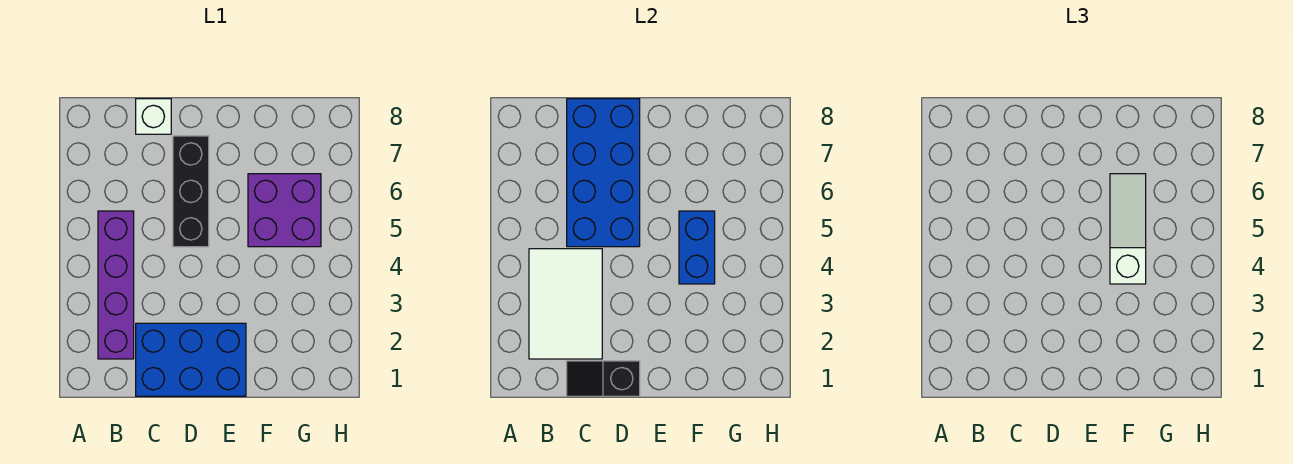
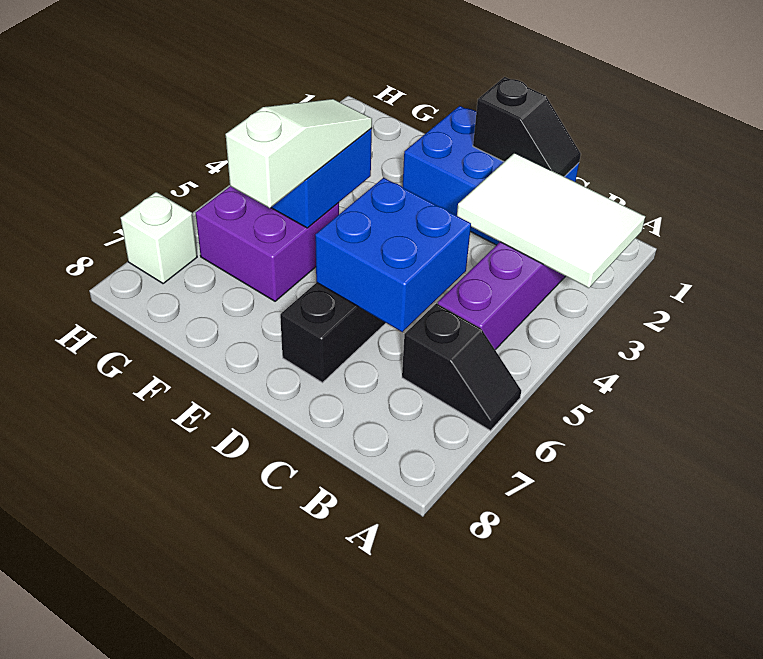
none -> black slope A6:B6 level 1 top B
white tile B2:C4 level 2 -> white tile A2:C3 level 2
blue brick C5:D8 level 2 -> blue brick C5:D6 level 2
white brick C8 level 1 -> white brick H7 level 1
white slope F4:F6 level 3 top 4 -> white slope F4:F6 level 3 top 6

